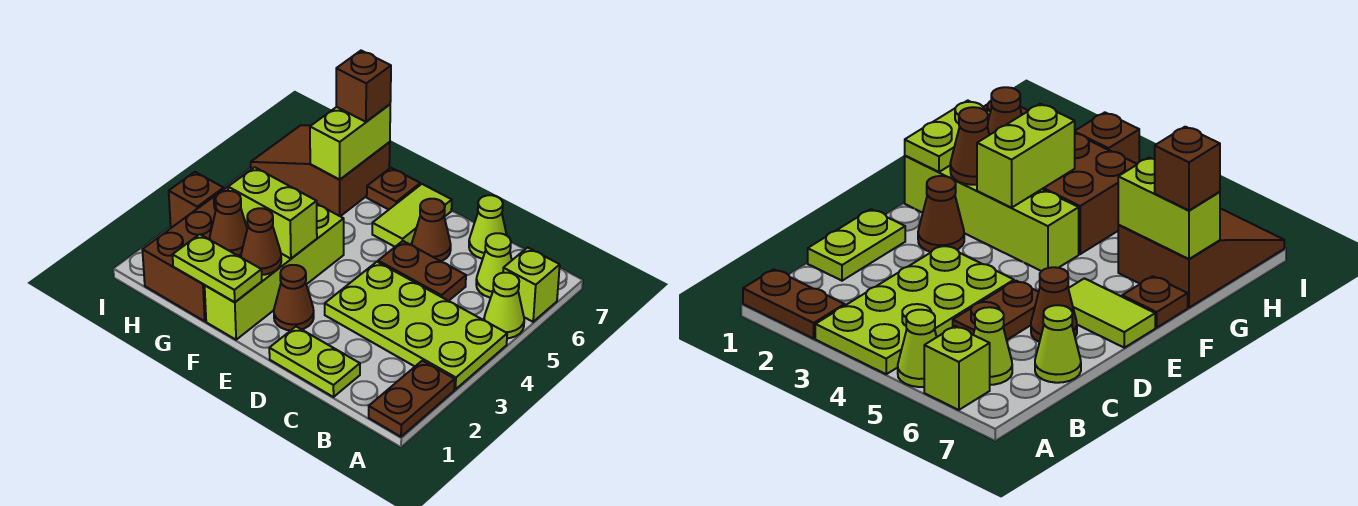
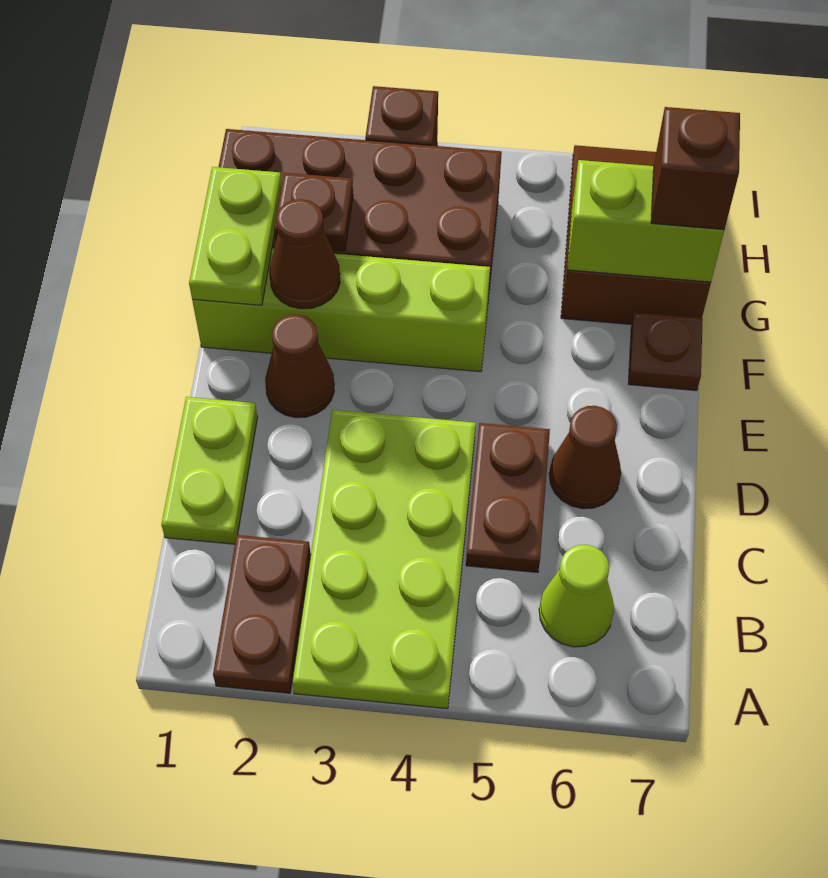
brown plate A1:A2 level 1 -> brown plate A2:B2 level 1
lime cone A5 level 1 -> none
lime brick A6 level 1 -> none
lime cone C7 level 1 -> none
lime tile E6:E7 level 1 -> none
lime brick F3:G3 level 2 -> none
brown cone G2 level 2 -> brown plate G2 level 2

